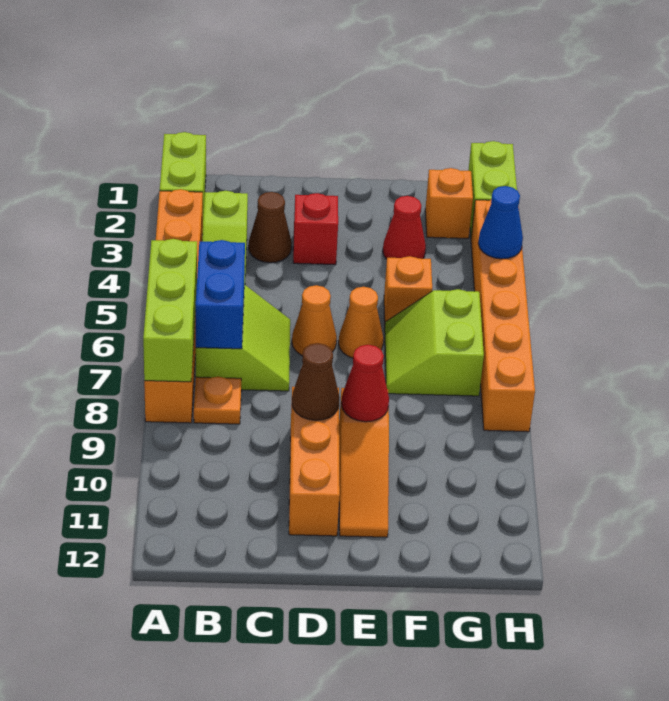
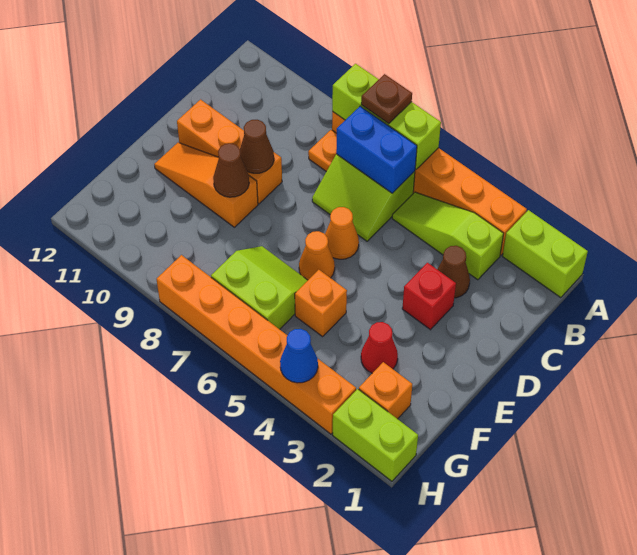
none -> brown plate A7 level 3
red cone E9 level 2 -> brown cone E9 level 2

